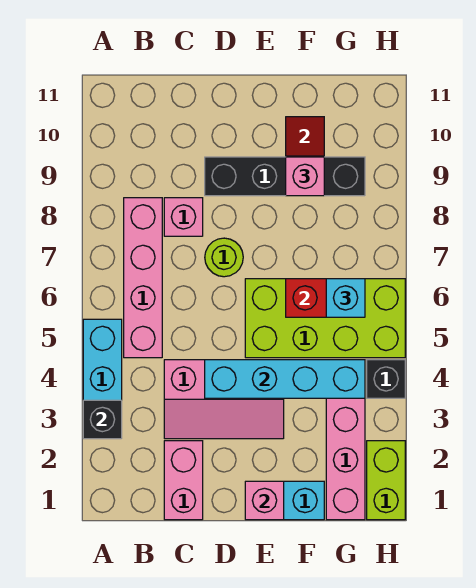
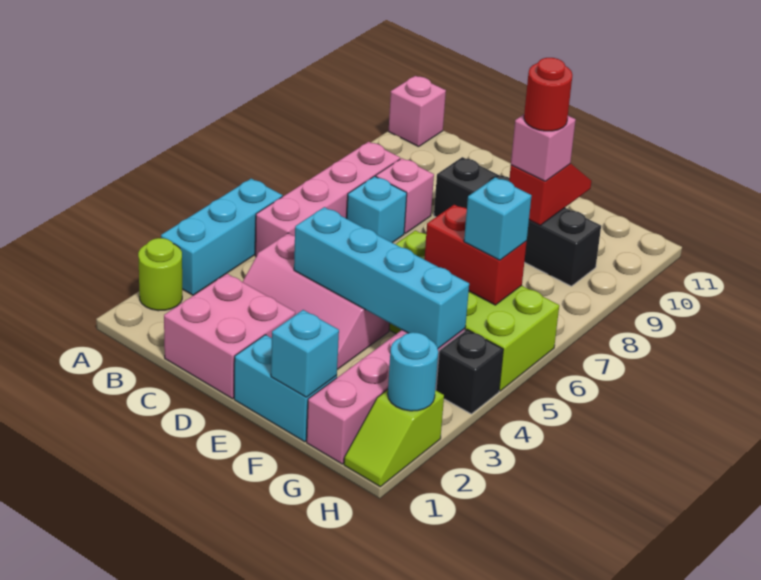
black brick A3 level 2 -> none
pink brick C1:C2 level 1 -> pink brick C1:D2 level 1
none -> cyan brick C7 level 1
lime round brick D7 level 1 -> lime round brick A2 level 1
pink brick E1 level 2 -> pink brick A11 level 1
none -> cyan brick F1 level 2
none -> red round brick F9 level 4
lime brick H1:H2 level 1 -> lime slope H1:H2 level 1 top 2
none -> cyan round brick H2 level 2

